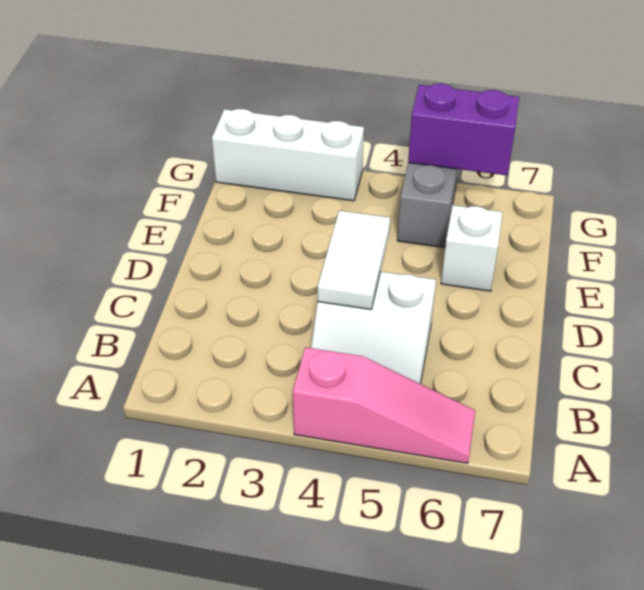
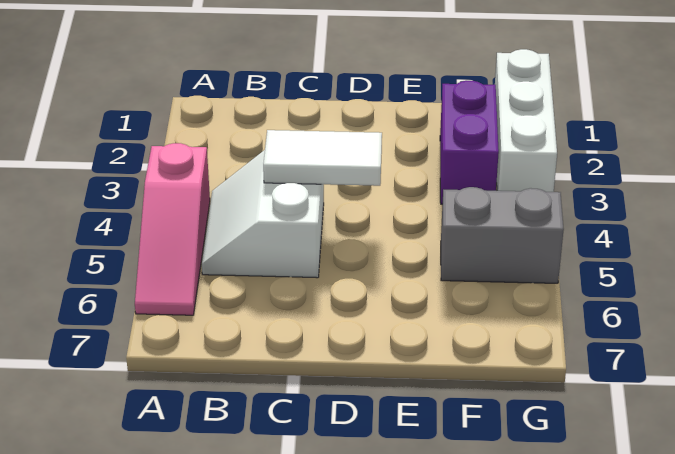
white brick E6 level 1 -> none
purple brick G5:G6 level 2 -> purple brick F2:F3 level 1

